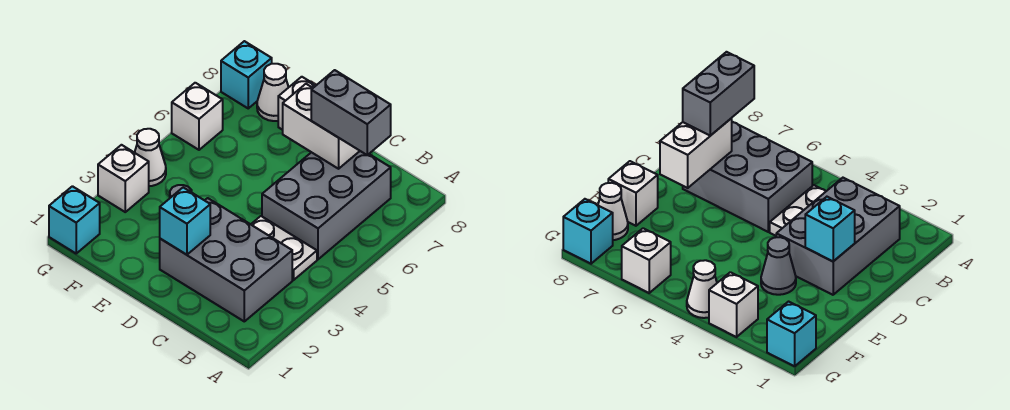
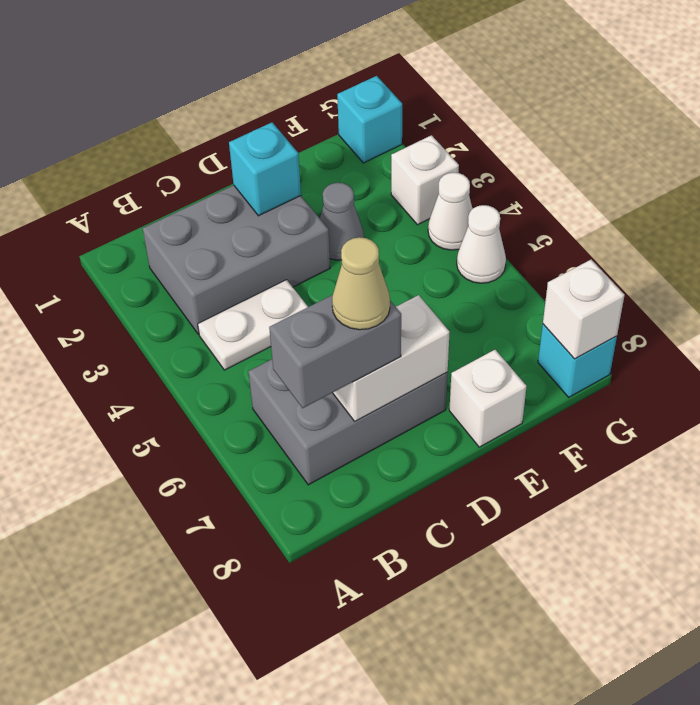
grey brick B5:C7 level 1 -> grey brick B6:D7 level 1
none -> tan cone C7 level 4
white cone F8 level 1 -> white cone G5 level 1
white brick G6 level 1 -> white brick G8 level 2

